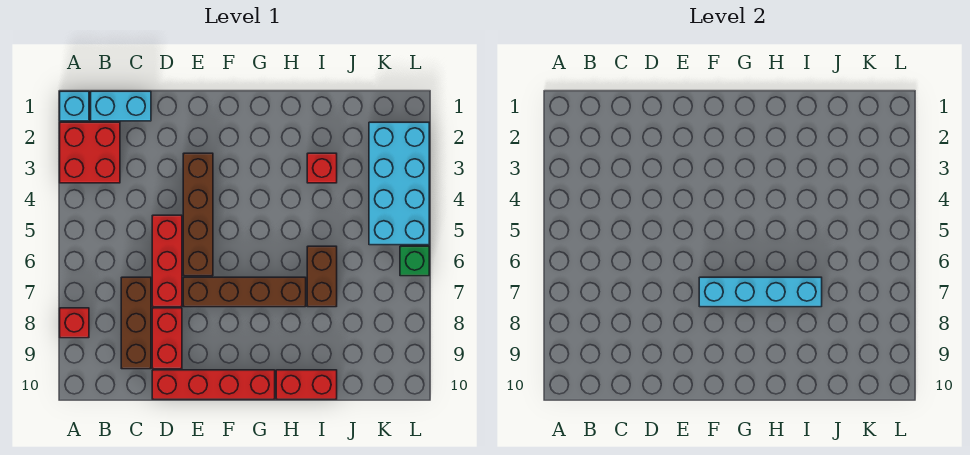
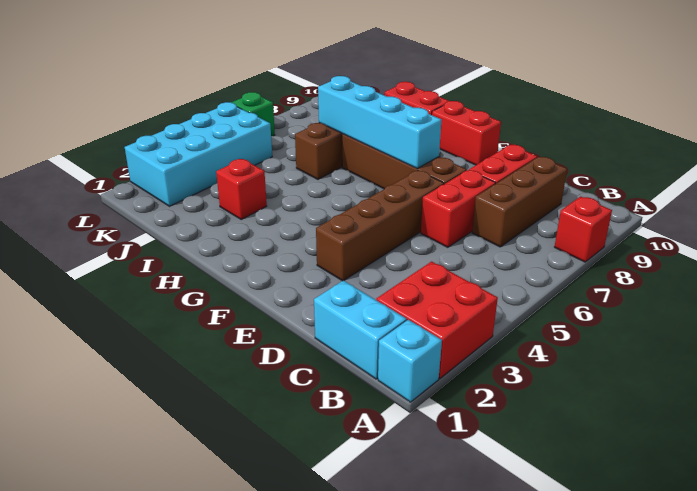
red brick D5:D7 level 1 -> red brick D6:D7 level 1
red brick D10:G10 level 1 -> red brick F10:G10 level 1

